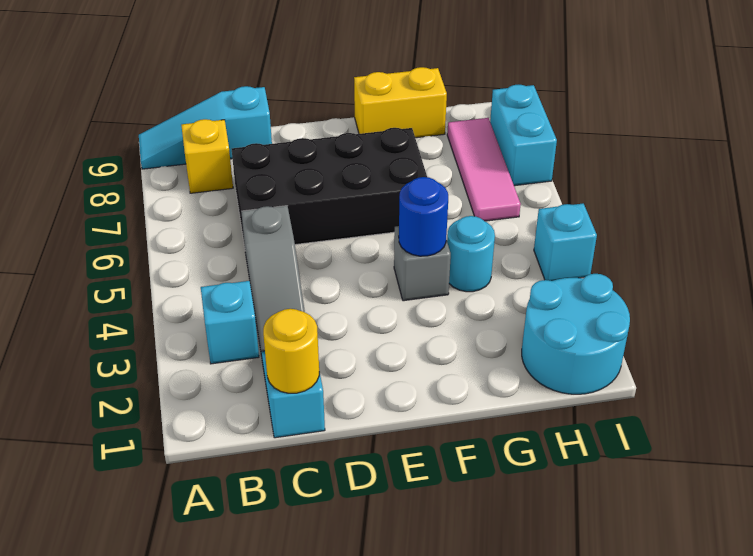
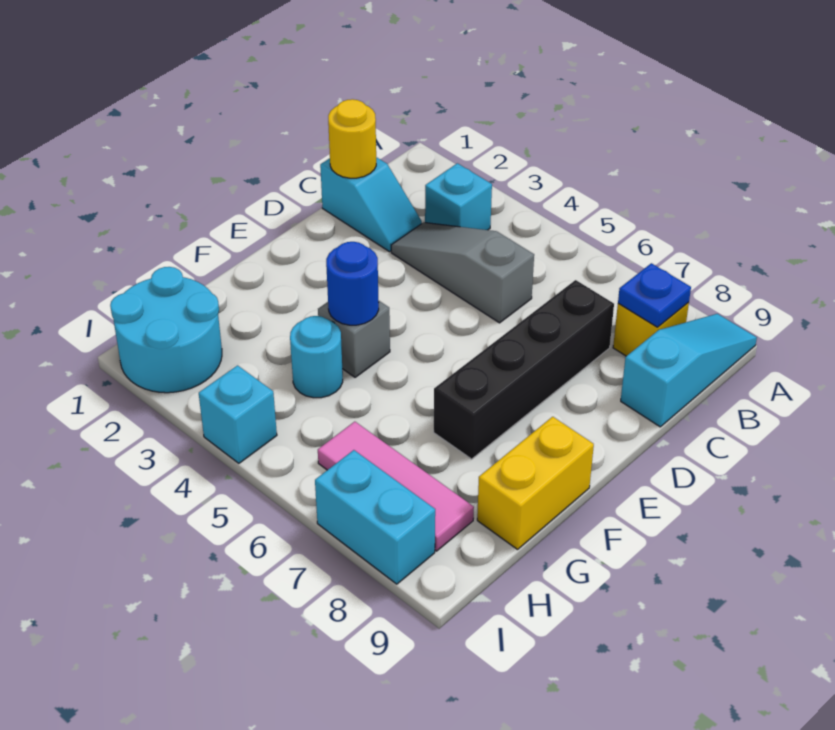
none -> blue plate B8 level 2
black brick C6:F7 level 1 -> black brick C7:F7 level 1

